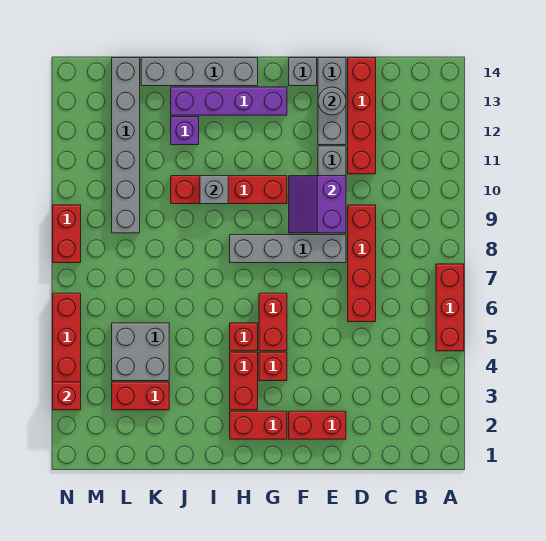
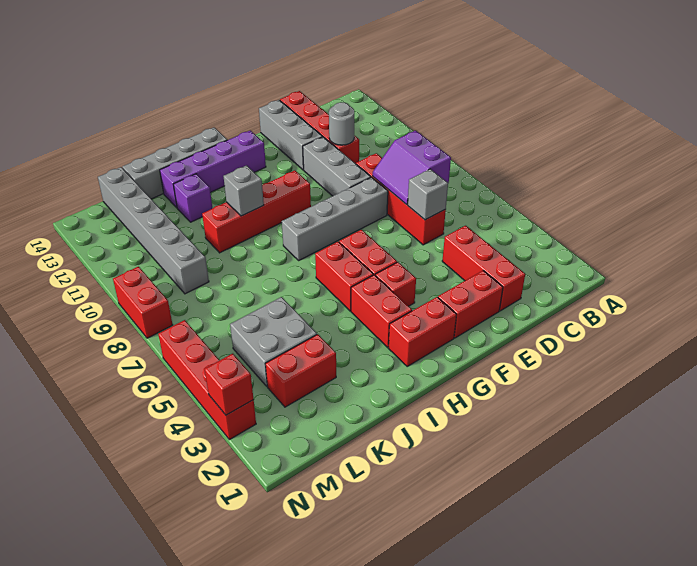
red brick A5:A7 level 1 -> red brick D2:D4 level 1
purple slope E9:F10 level 2 top E -> purple slope C7:D8 level 2 top C
grey round brick E13 level 2 -> grey round brick D11 level 2
grey brick F14 level 1 -> grey brick D6 level 2
red brick H5 level 1 -> red brick H5:H6 level 1

